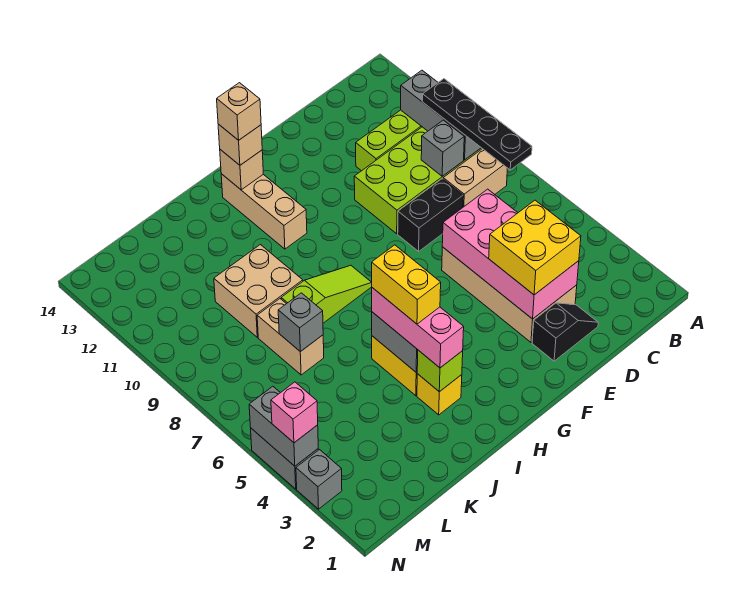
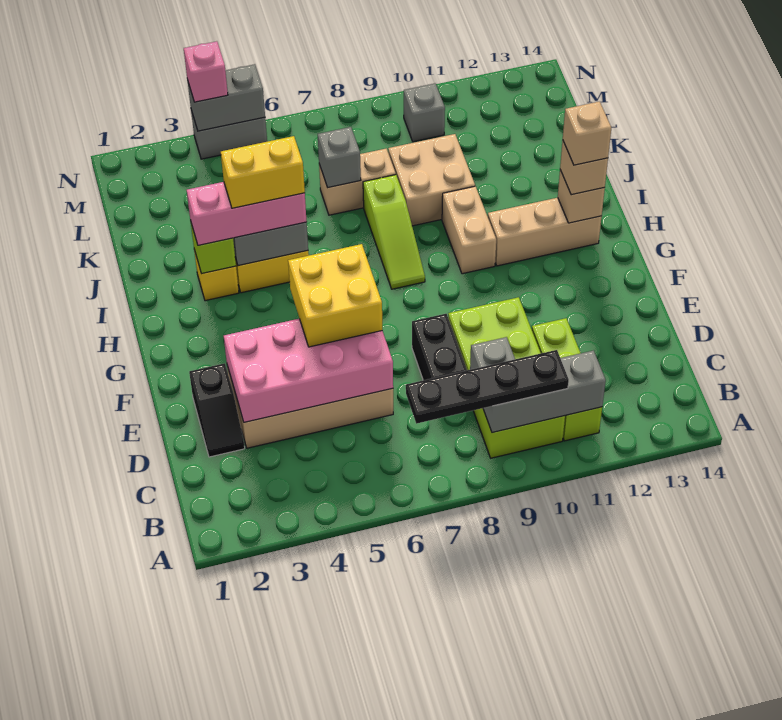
tan brick B8:C8 level 1 -> tan brick H10:I10 level 1
yellow brick D3:E4 level 3 -> yellow brick E5:F6 level 3
grey brick N3 level 1 -> grey brick M10 level 1

